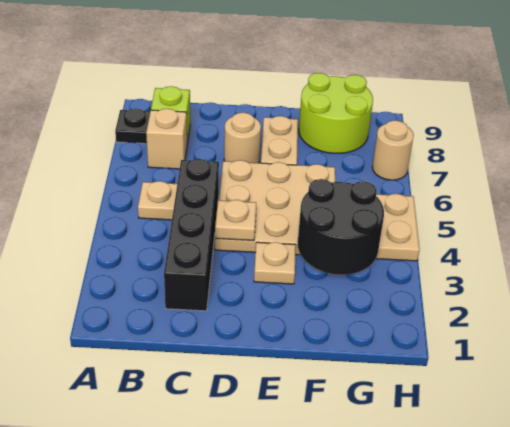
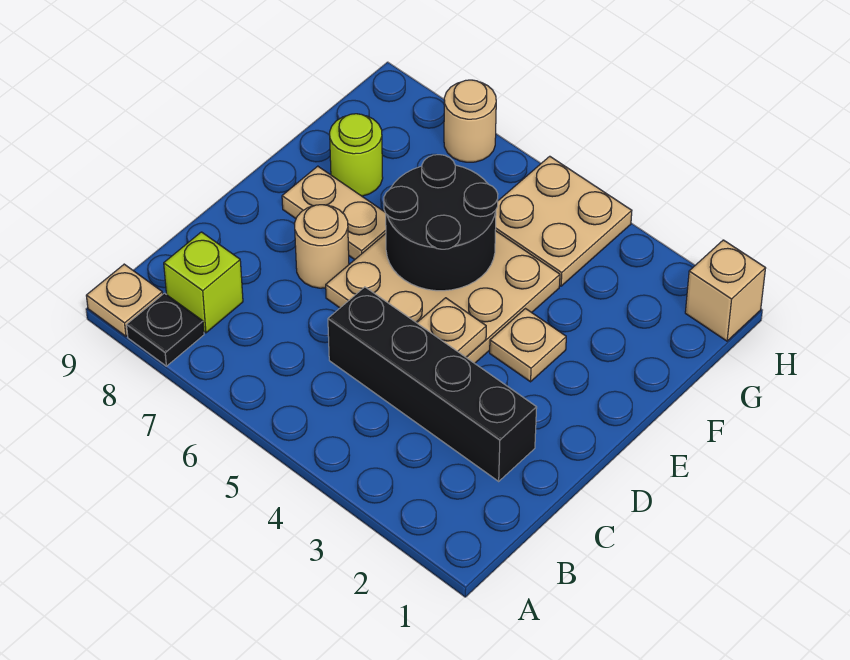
tan plate B5 level 1 -> tan plate A9 level 1
tan brick B7 level 1 -> tan brick H1 level 1
black round brick F3:G4 level 2 -> black round brick E5:F6 level 2
lime round brick F8:G9 level 1 -> lime round brick F8 level 1

